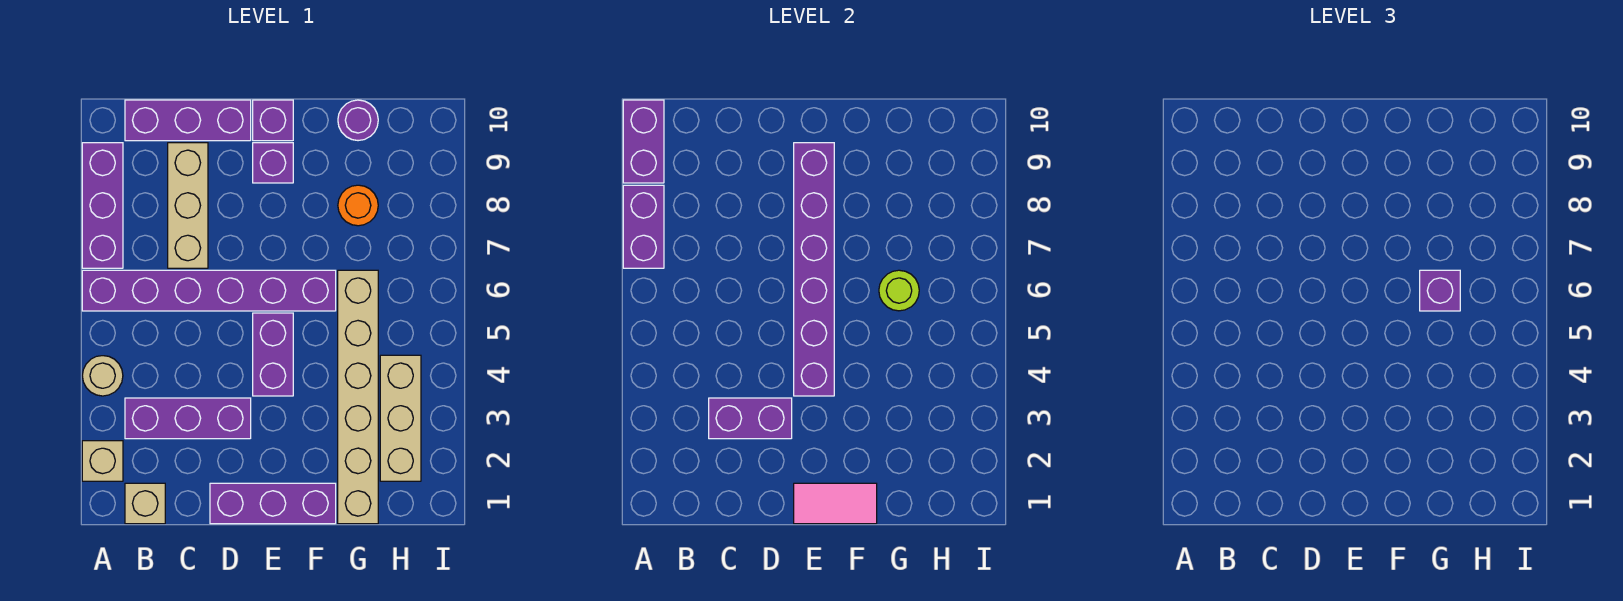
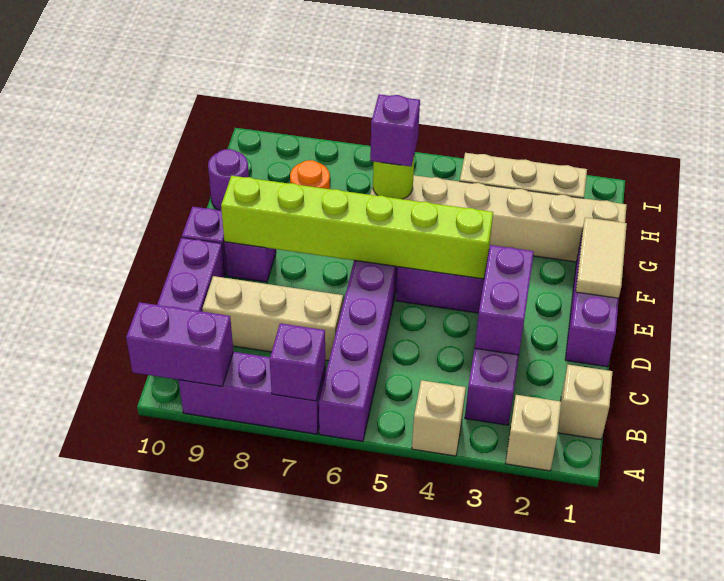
tan round brick A4 level 1 -> tan brick A4 level 1
purple brick A7:A8 level 2 -> purple brick A7 level 2
pink tile E1:F1 level 2 -> tan tile E1:F1 level 2
purple brick E4:E9 level 2 -> lime brick E4:E9 level 2

